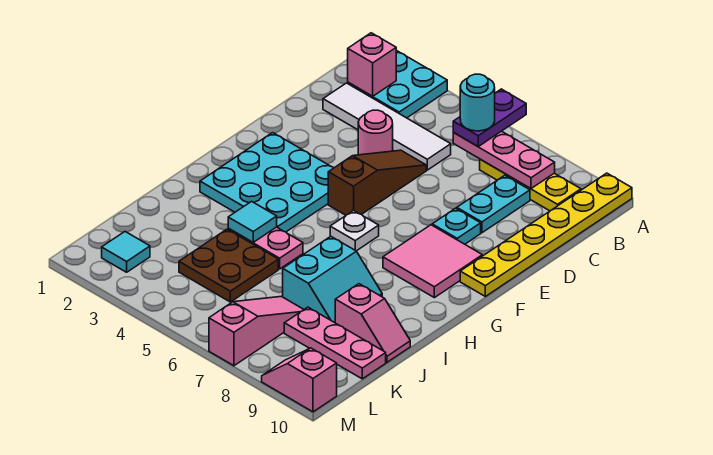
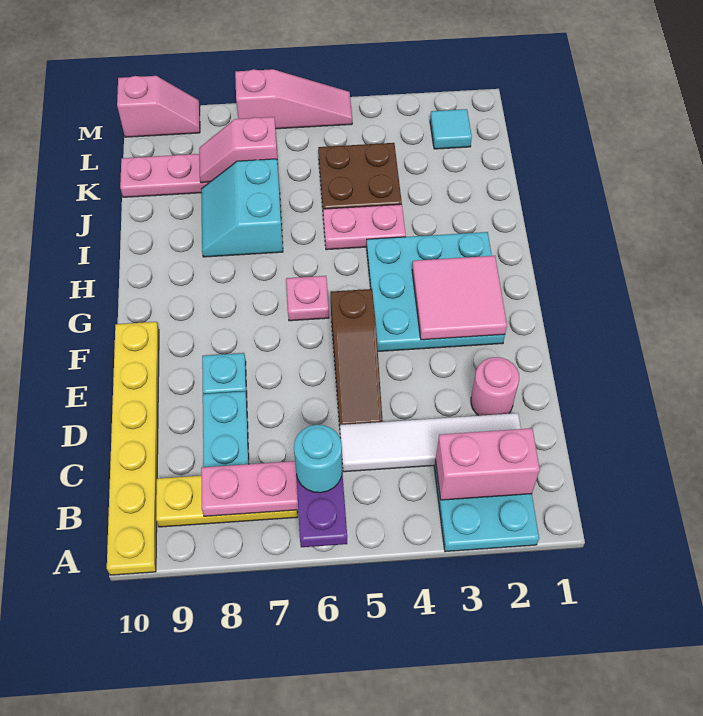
pink brick B2 level 2 -> pink brick B2:B3 level 2
pink round brick D4 level 1 -> pink round brick D2 level 1
pink tile F8:G9 level 1 -> pink tile F2:G3 level 2
white plate G6 level 1 -> pink plate G6 level 1
cyan tile I4 level 2 -> none
pink slope J9:J10 level 1 top 9 -> pink slope K7:K8 level 2 top 7
pink slope K7:M7 level 1 top M -> pink slope M5:M7 level 1 top 7

